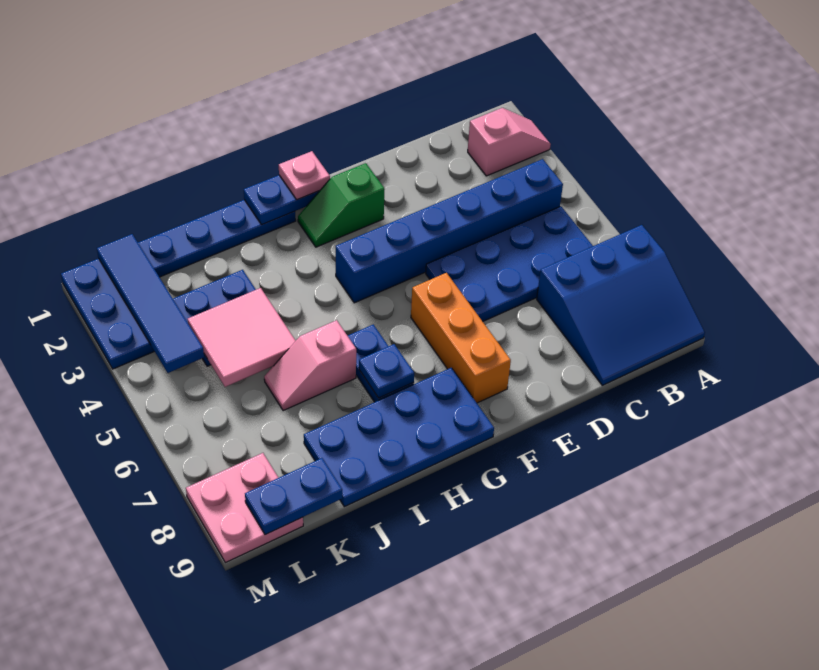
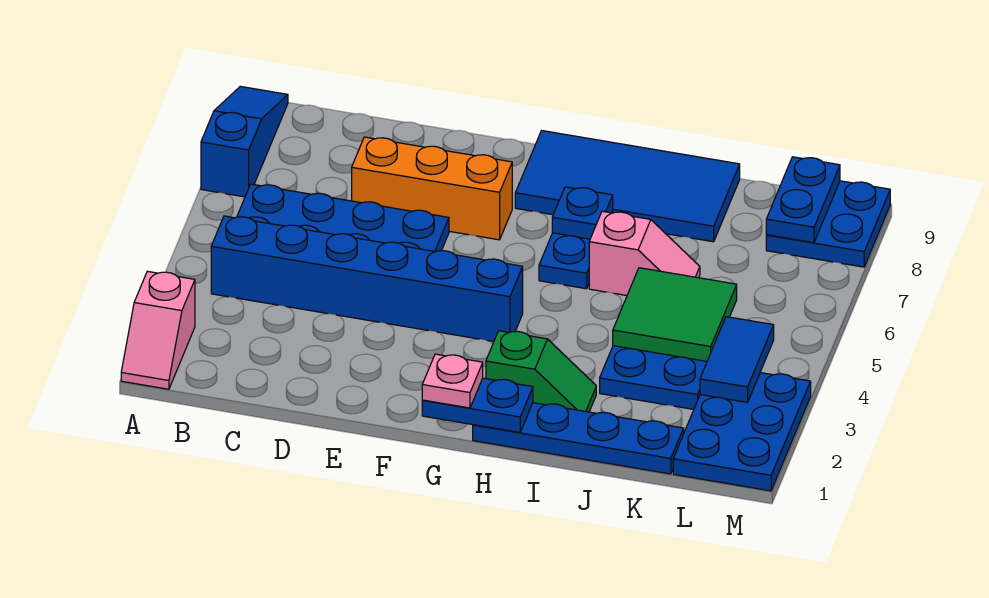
pink slope A2:B2 level 1 top B -> pink slope A1:A2 level 1 top 2
blue slope A7:C9 level 1 top 7 -> blue slope A7:A9 level 1 top 7
green slope F2:G2 level 1 top F -> green slope H2:I2 level 1 top H
orange brick F6:F8 level 1 -> orange brick D7:F7 level 1
blue plate G8:J9 level 1 -> blue tile G8:J9 level 1
pink tile J4:K5 level 2 -> green tile J4:K5 level 2
blue plate K9:L9 level 2 -> blue plate L8:L9 level 2
blue tile L1:L4 level 2 -> blue tile L3:L4 level 2
pink plate L8:M9 level 1 -> blue plate L8:M9 level 1

